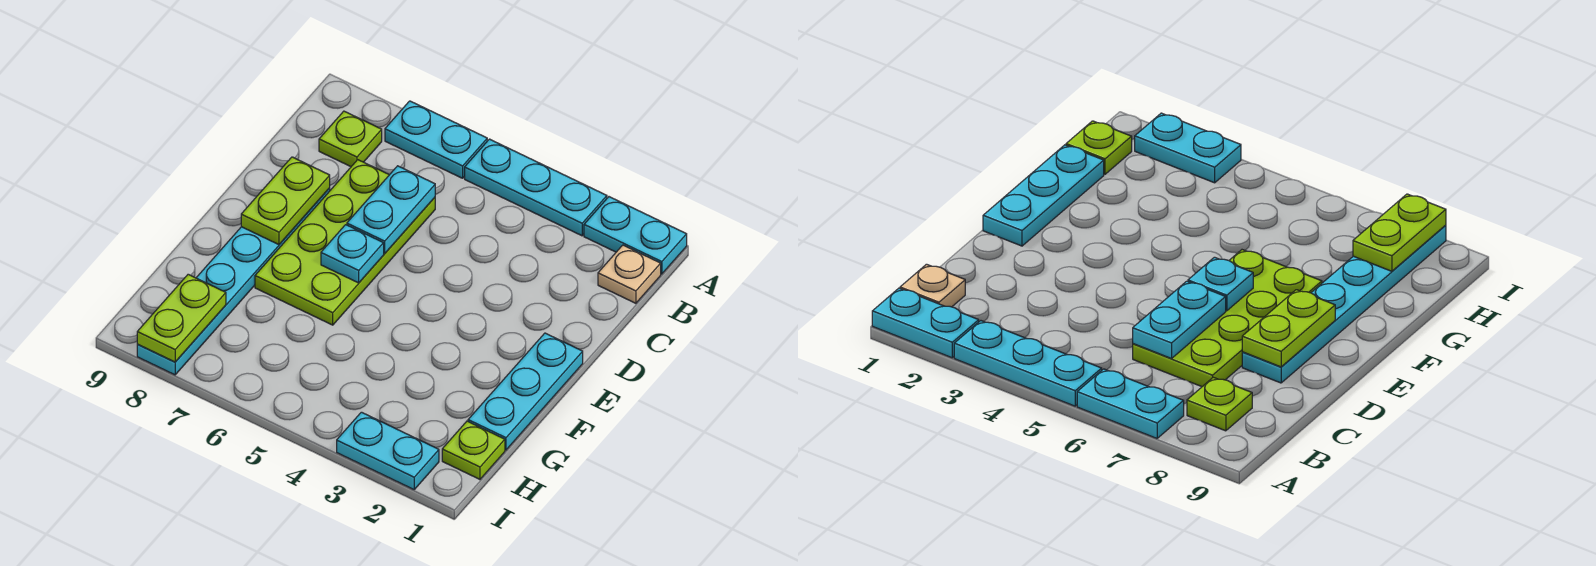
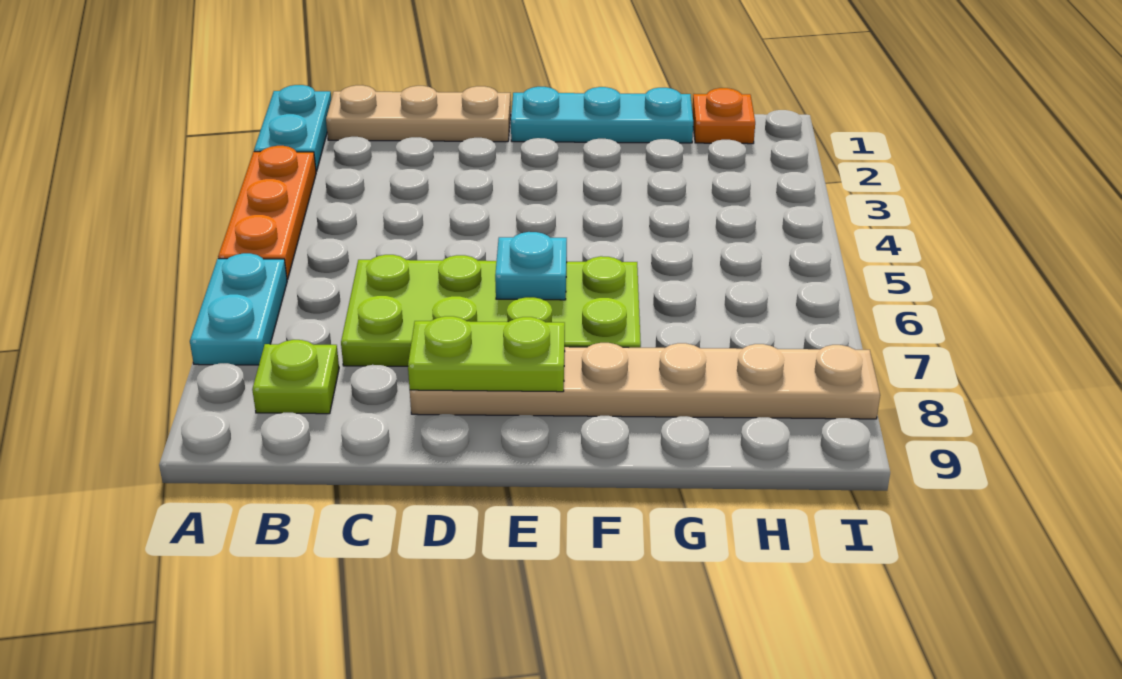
cyan plate A3:A5 level 1 -> orange plate A3:A5 level 1
tan plate B1 level 1 -> tan plate B1:D1 level 1
cyan plate C6:D6 level 2 -> none
cyan plate D8:I8 level 1 -> tan plate D8:I8 level 1
lime plate H1 level 1 -> orange plate H1 level 1
lime plate H8:I8 level 2 -> none
cyan plate I2:I3 level 1 -> none

